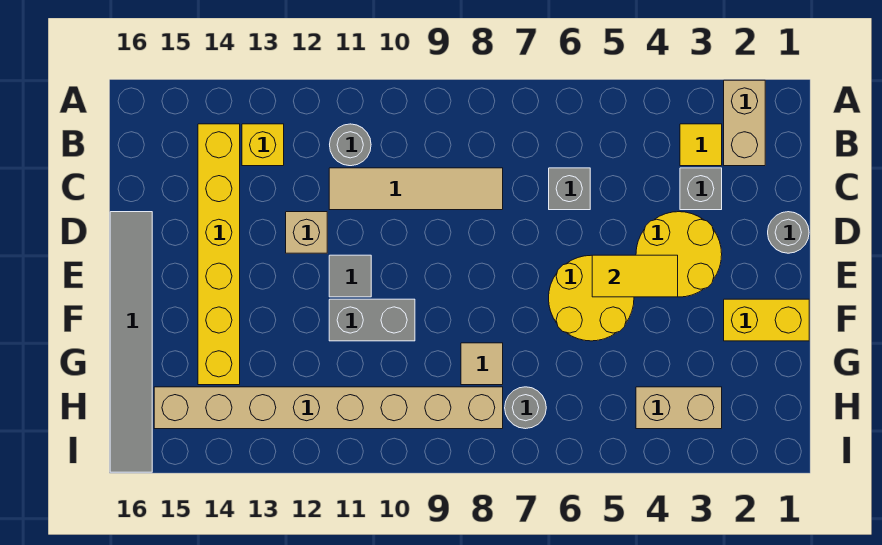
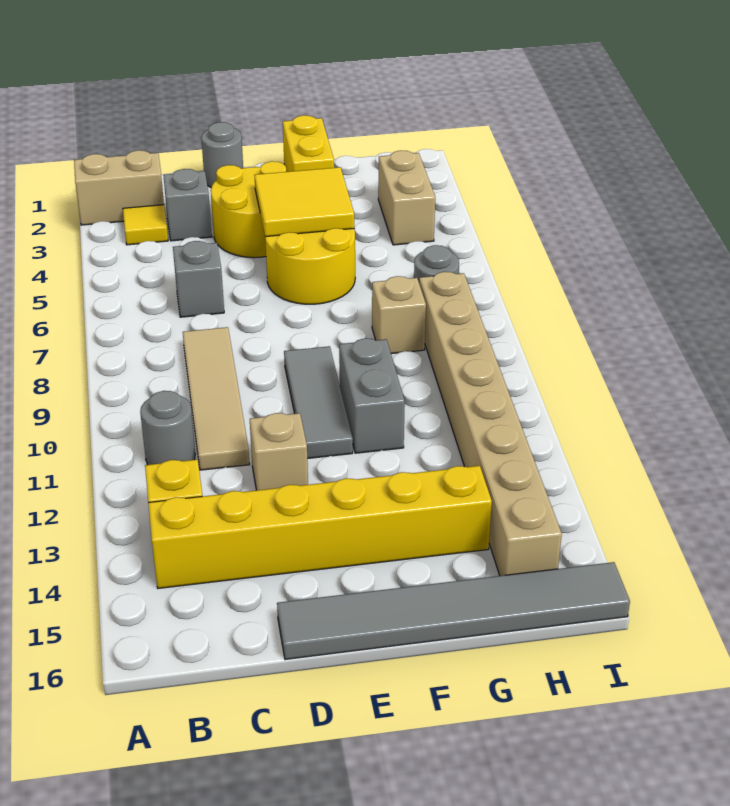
yellow tile E4:E5 level 2 -> yellow tile E4:F5 level 2
grey tile E11 level 1 -> grey tile E9:E11 level 1
tan tile G8 level 1 -> tan brick G8 level 1

